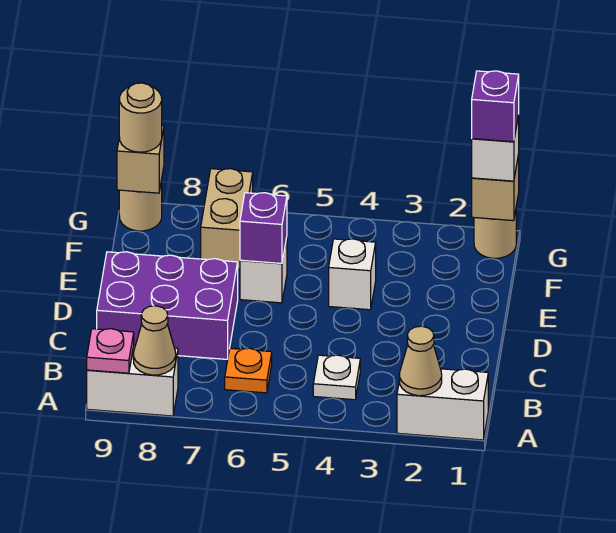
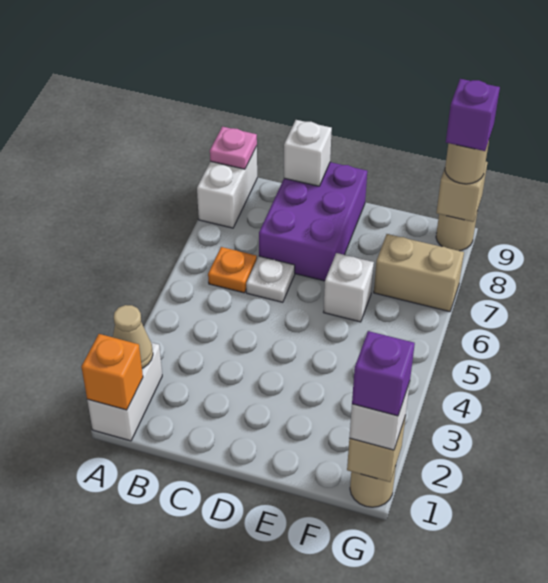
none -> orange brick A1 level 2
tan cone A8 level 2 -> none
white plate B4 level 1 -> white plate C6 level 1
white brick E4 level 1 -> white brick C9 level 2
purple brick E6 level 2 -> purple brick G9 level 4

